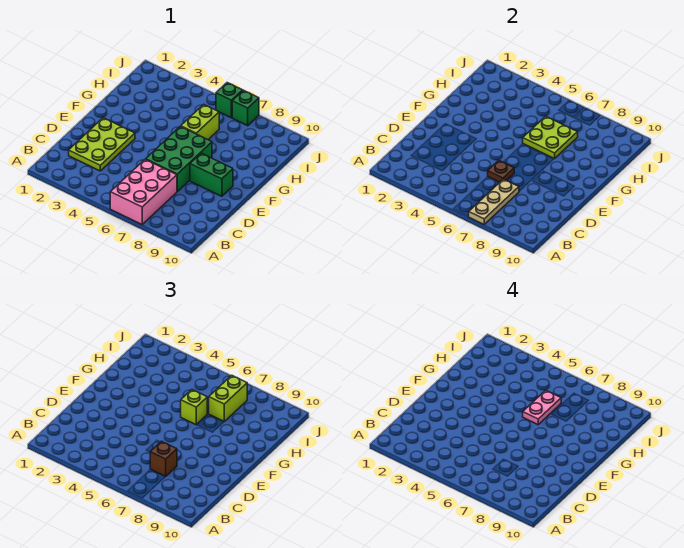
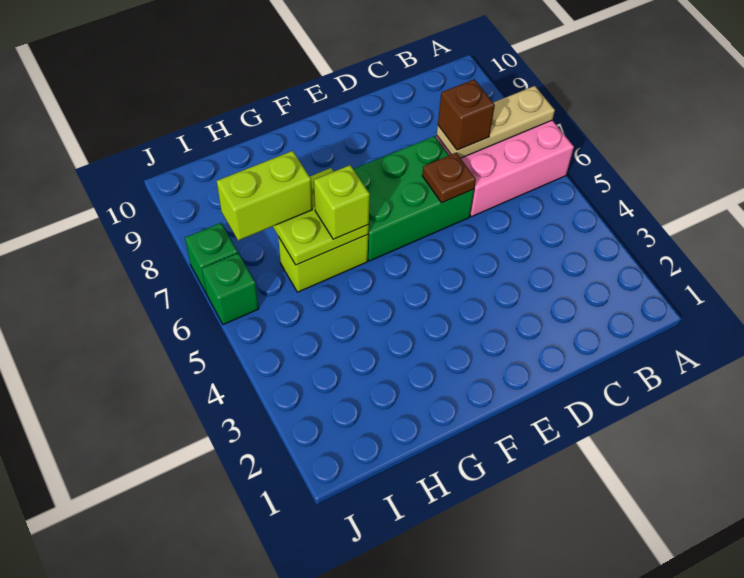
lime plate C2:E3 level 1 -> none
green brick E8:E9 level 1 -> none
pink plate G6:H6 level 4 -> none

